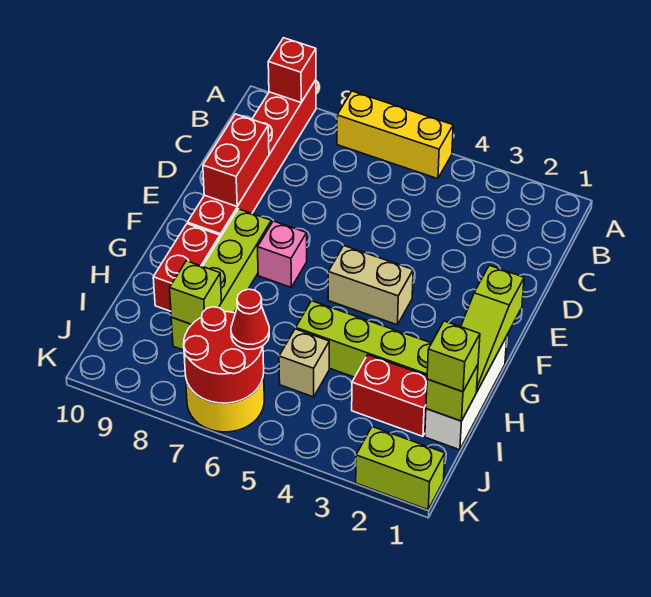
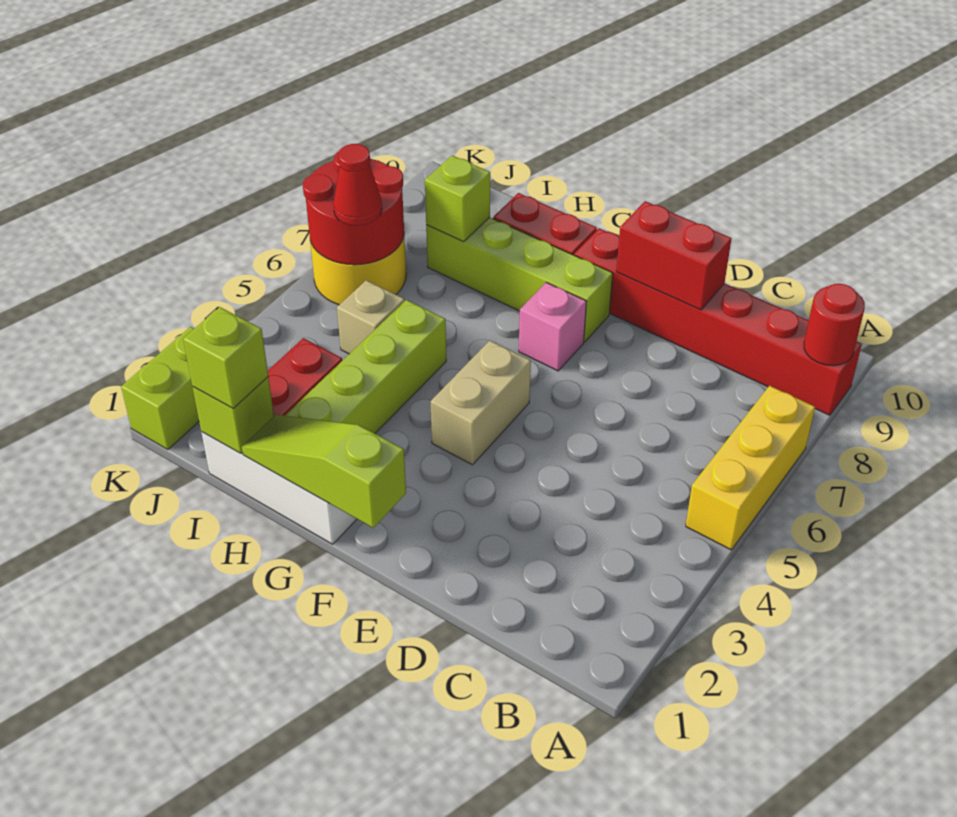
red brick A9 level 2 -> red round brick A9 level 2

